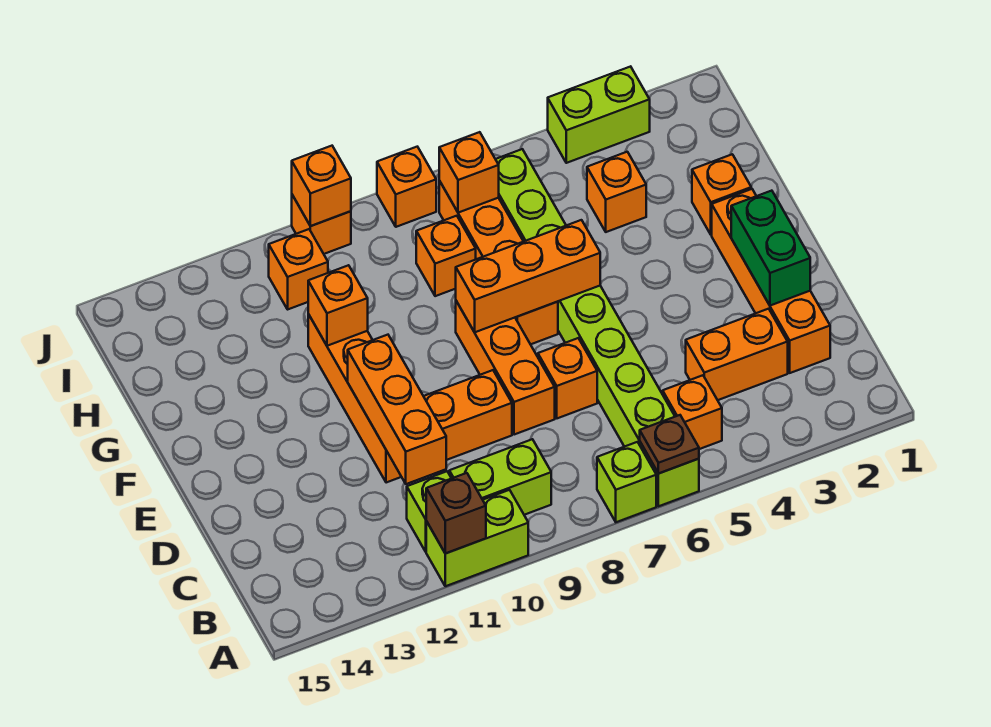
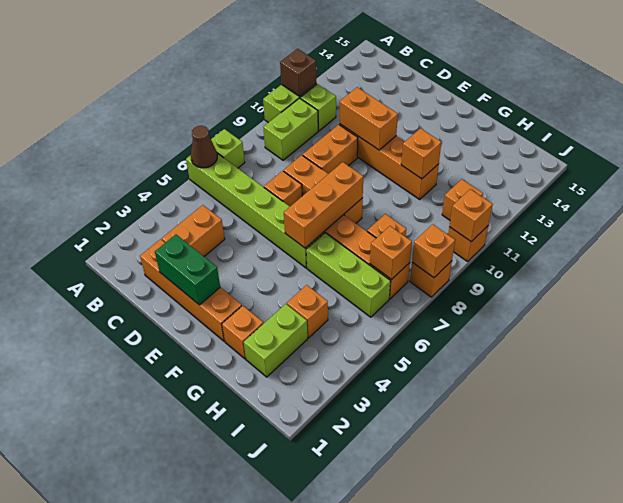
brown plate A6 level 2 -> brown cone A6 level 2
orange brick B5 level 1 -> orange brick J8 level 2
orange brick C11:E11 level 2 -> orange brick D11:E11 level 2
lime brick J3:J4 level 1 -> lime brick H2:H3 level 1

